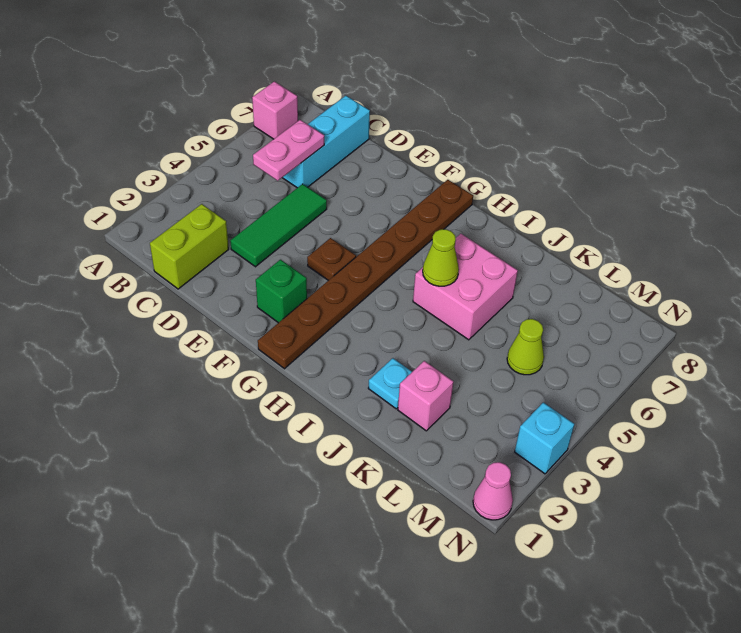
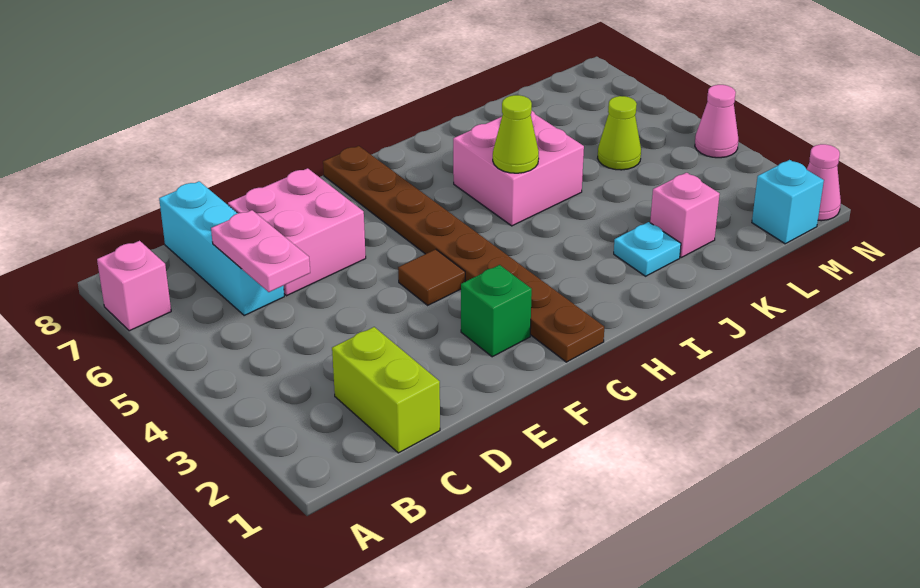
green tile D3:D5 level 1 -> none
none -> pink brick D6:E7 level 1
brown plate F4 level 1 -> brown tile F4 level 1
cyan brick N3 level 1 -> cyan brick M1 level 1
none -> pink cone N4 level 1

